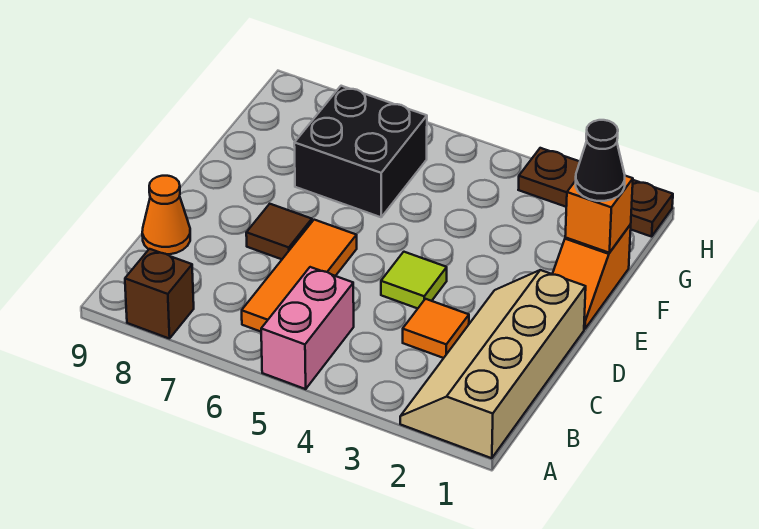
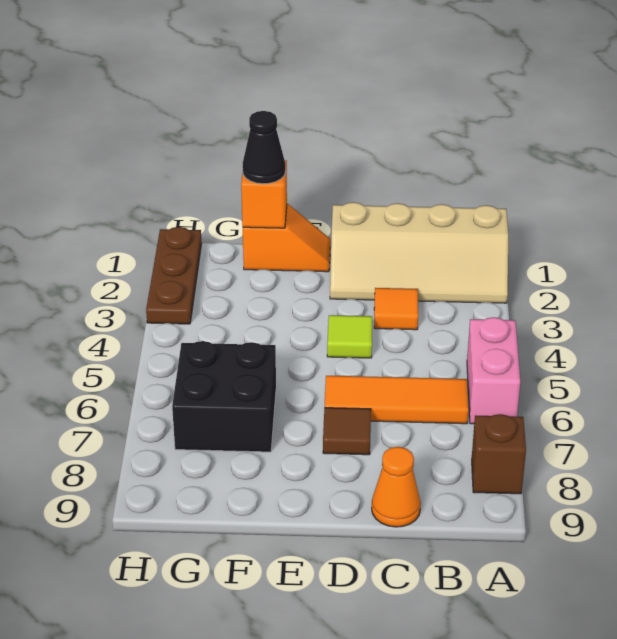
pink brick A5:B5 level 1 -> pink brick A5:A6 level 1

